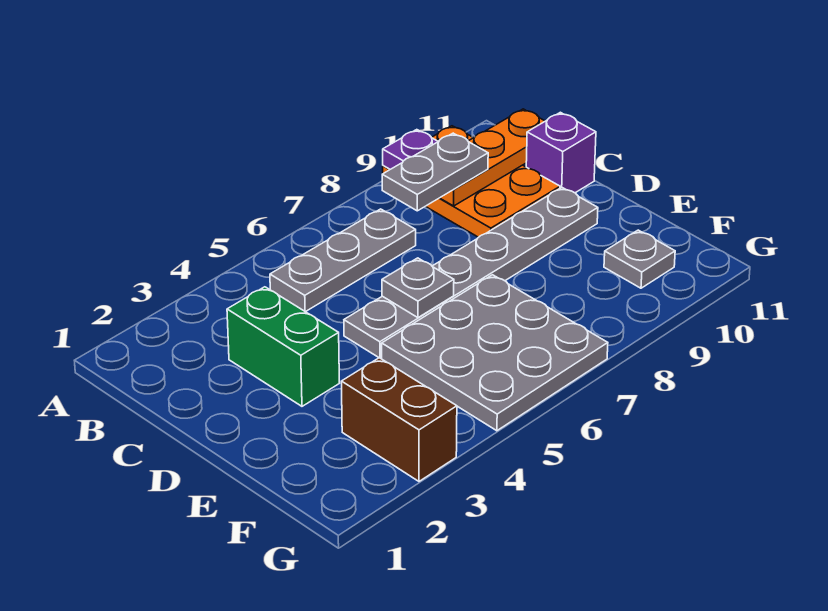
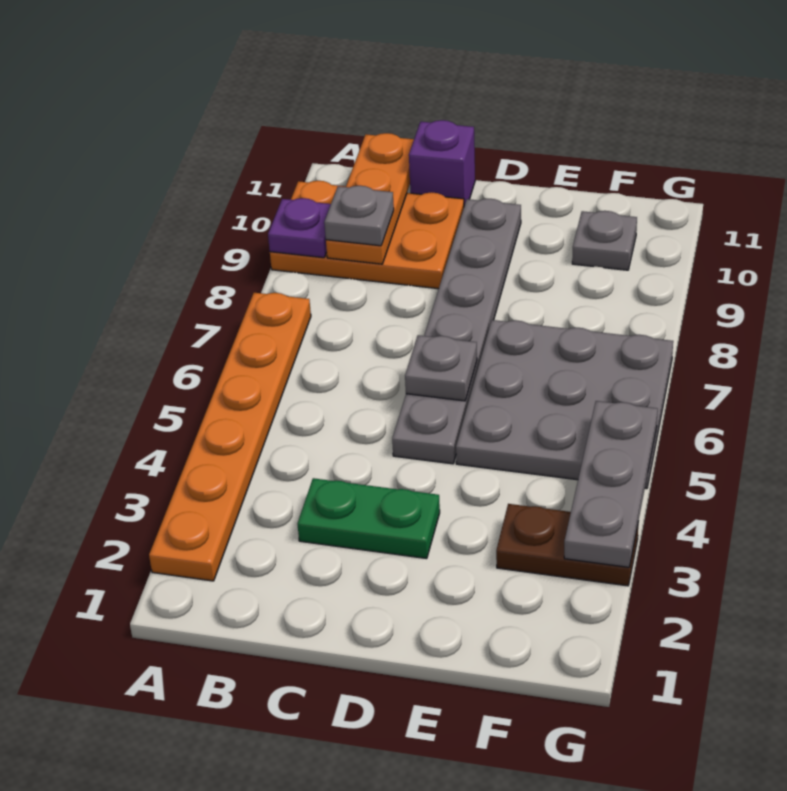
none -> orange plate A2:A7 level 1
grey plate B5:B7 level 1 -> grey plate G3:G5 level 2
grey plate B8:B9 level 3 -> grey plate B9 level 3
green brick C3:D3 level 1 -> green plate C3:D3 level 1
brown brick F3:G3 level 1 -> brown plate F3:G3 level 1

